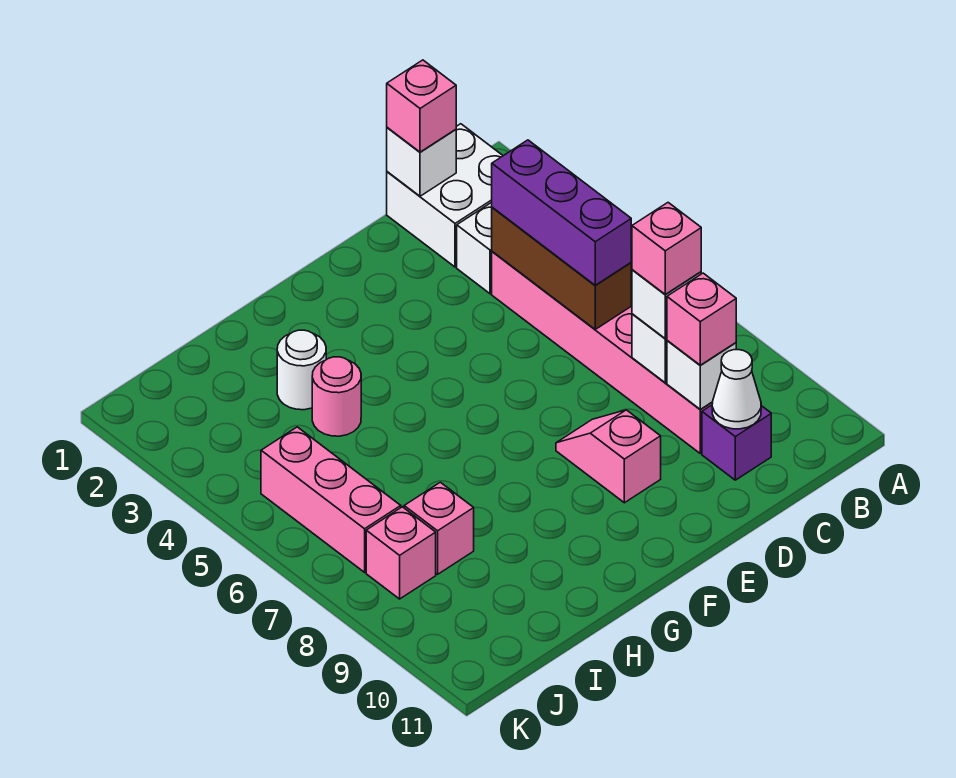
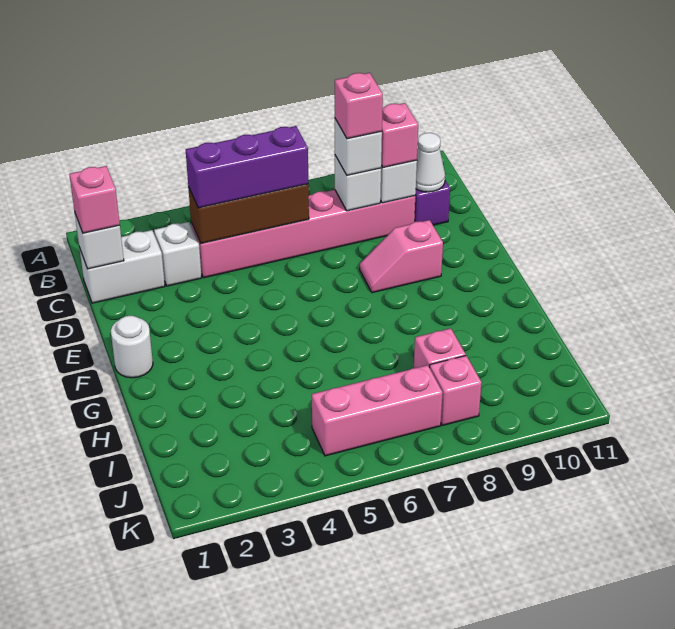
white brick B1:C2 level 1 -> white brick C1:C2 level 1
white round brick H3 level 1 -> white round brick F1 level 1
pink round brick H4 level 1 -> none

